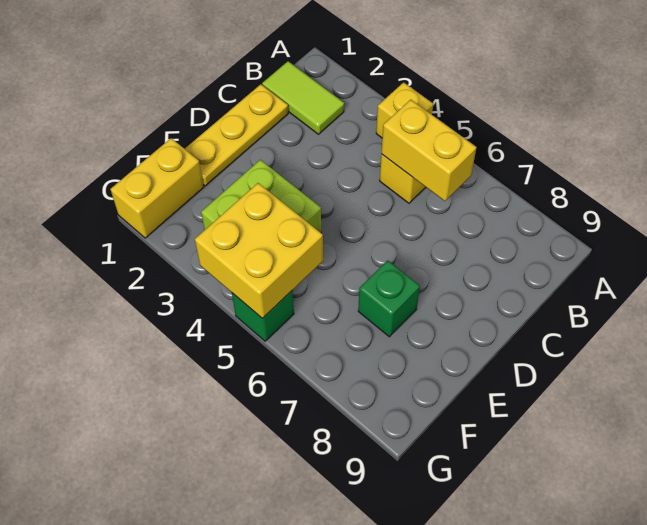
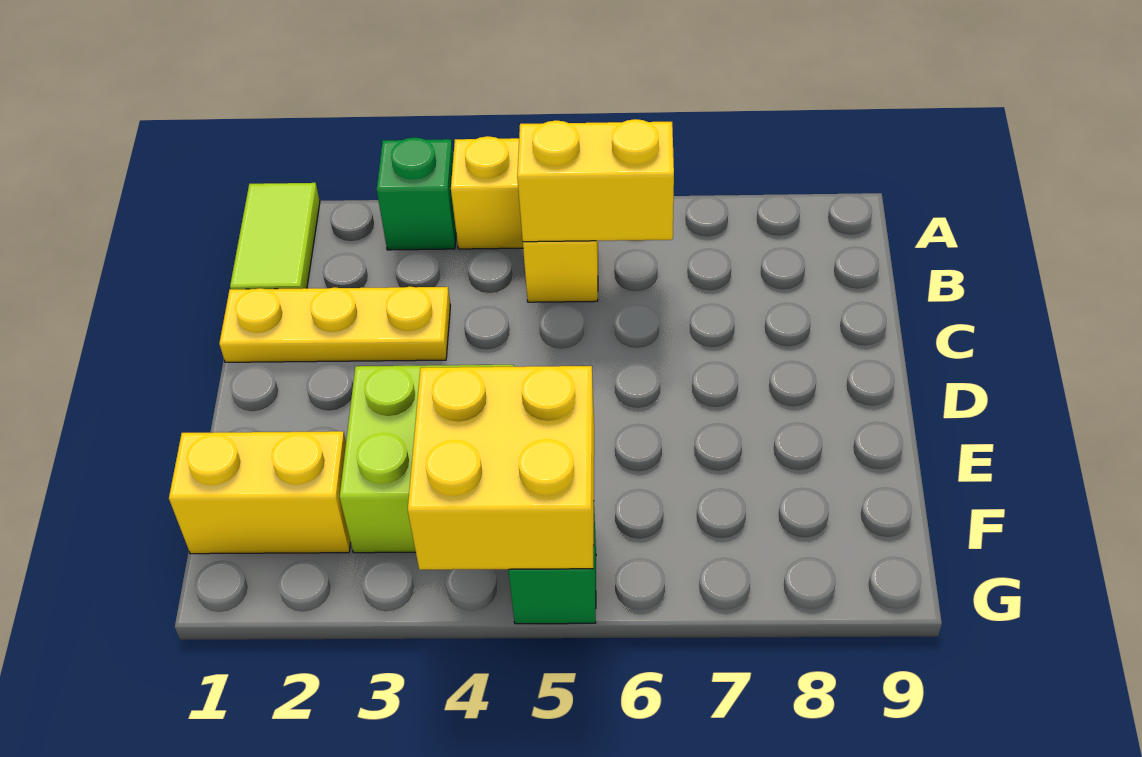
lime tile B1:B2 level 1 -> lime tile A1:B1 level 1
yellow plate C1:E1 level 1 -> yellow plate C1:C3 level 1
green brick E7 level 1 -> green brick A3 level 1
yellow brick F1:G1 level 1 -> yellow brick F1:F2 level 1

